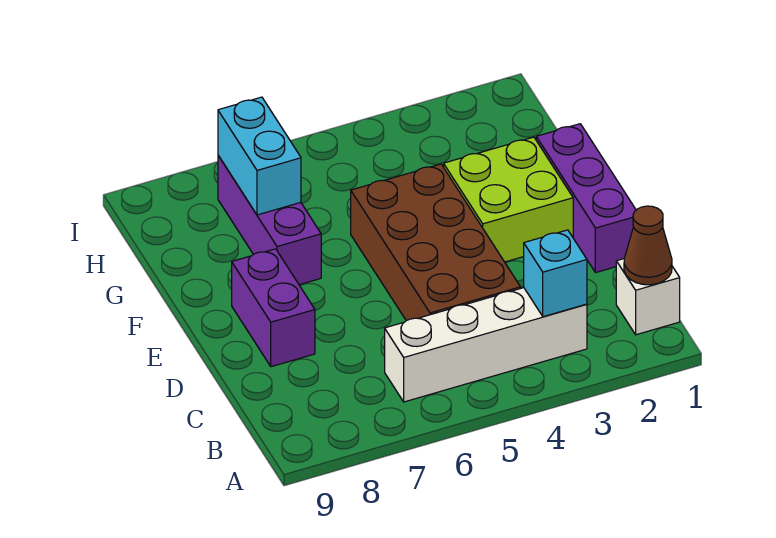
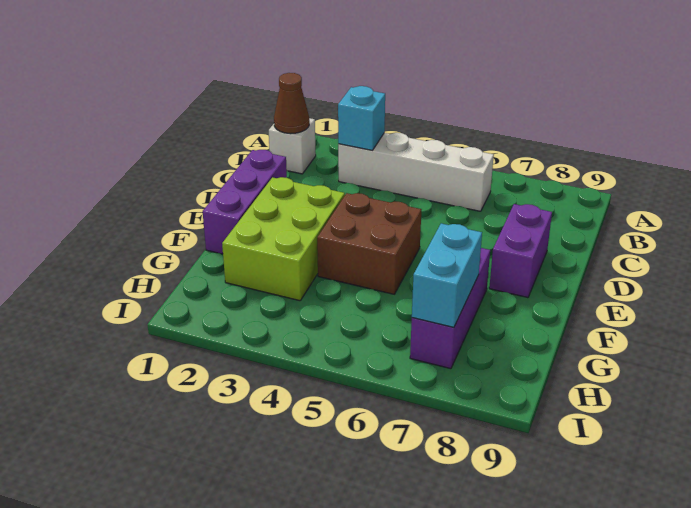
brown brick C4:F5 level 1 -> brown brick E4:F5 level 1
lime brick E2:F3 level 1 -> lime brick E2:G3 level 1

